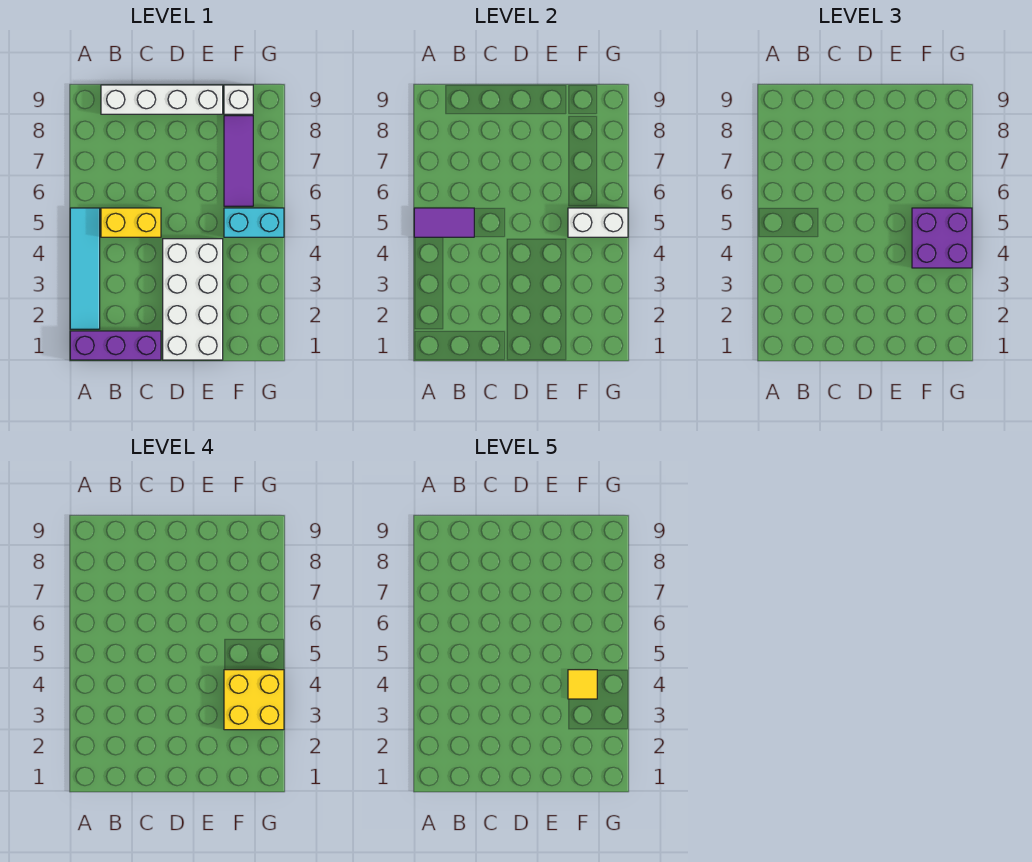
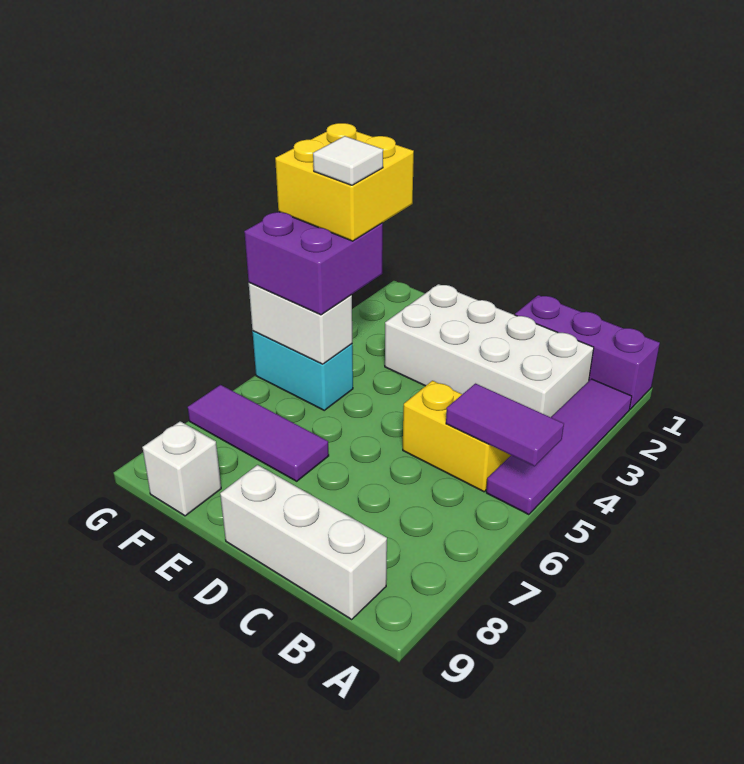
cyan tile A2:A5 level 1 -> purple tile A2:A5 level 1
white brick B9:E9 level 1 -> white brick B9:D9 level 1
white brick D1:E4 level 1 -> white brick B2:E3 level 1
yellow tile F4 level 5 -> white tile F4 level 5
purple tile F6:F8 level 1 -> purple tile E7:G7 level 1

